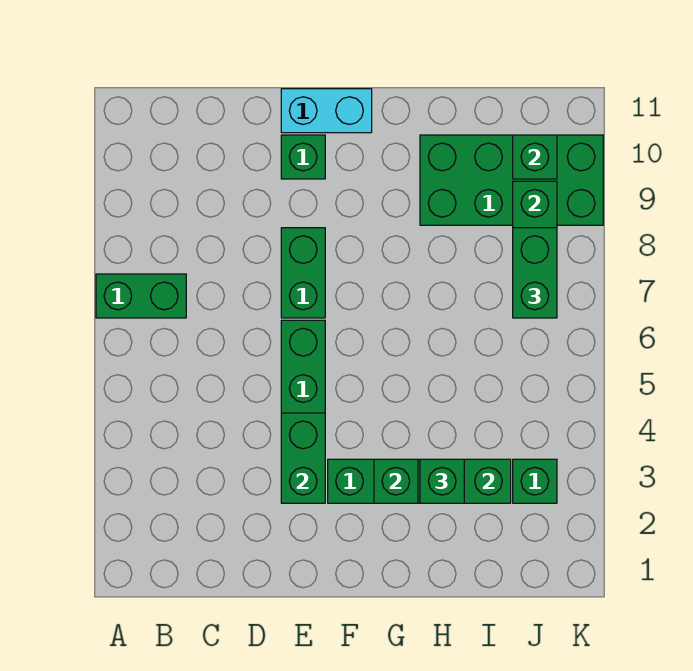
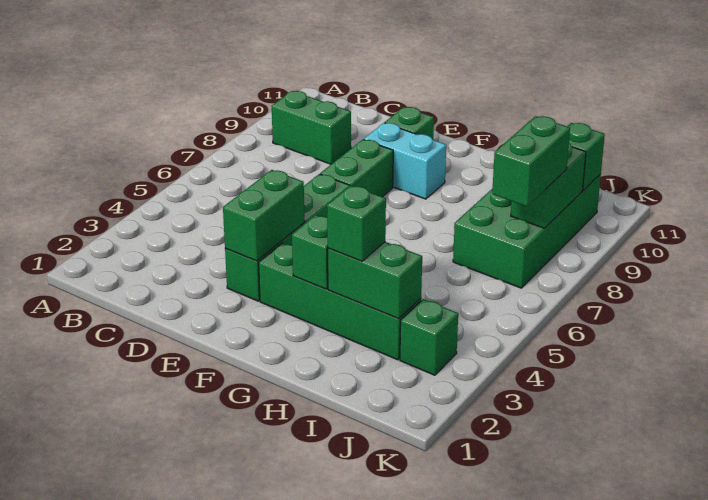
green brick A7:B7 level 1 -> green brick B9:C9 level 1
cyan brick E11:F11 level 1 -> cyan brick E9:F9 level 1
green brick H9:K10 level 1 -> green brick I7:J10 level 1

